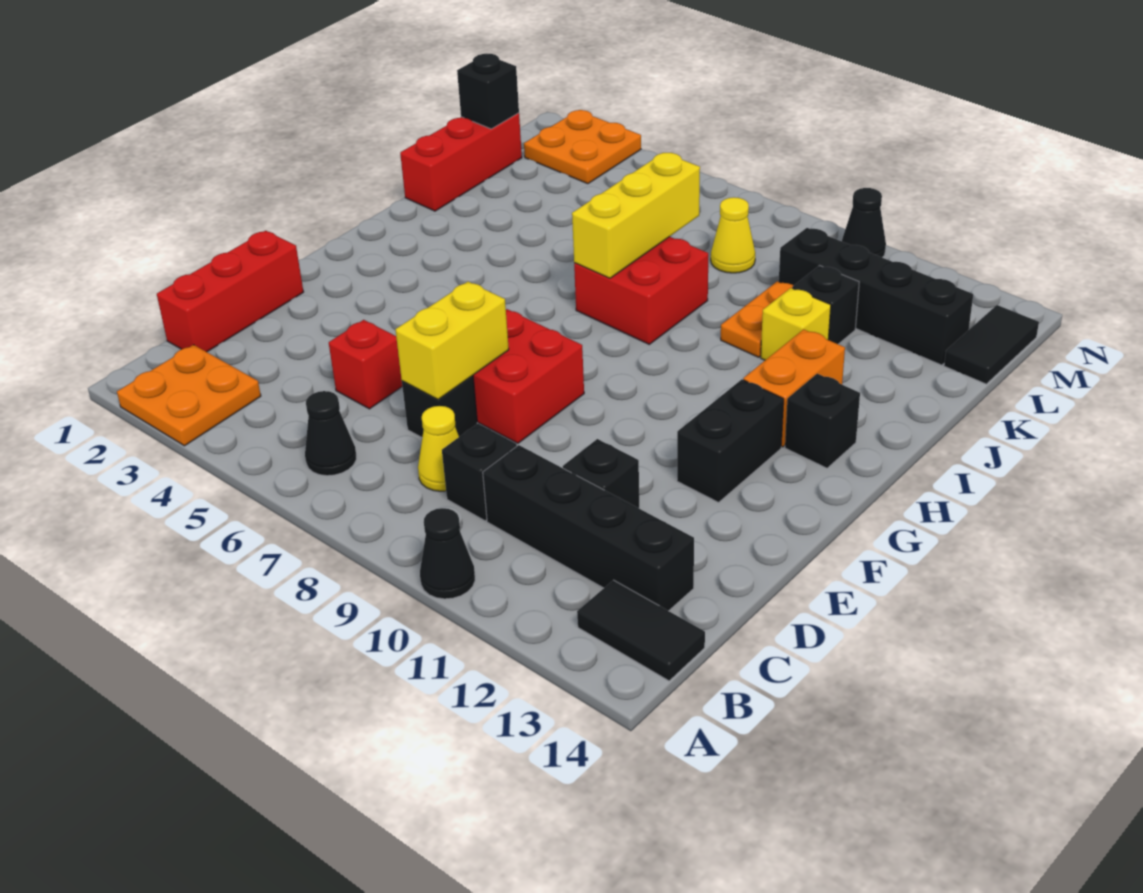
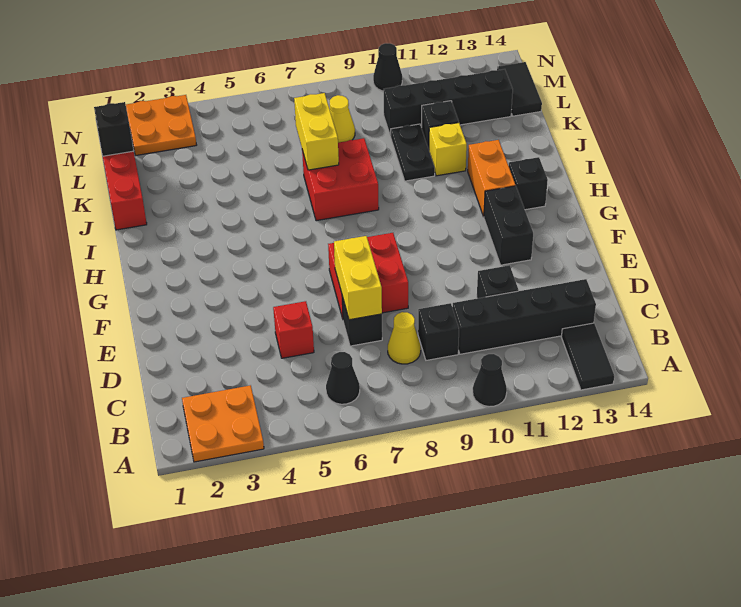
black tile B13:B14 level 1 -> black tile A13:B13 level 1
red brick C1:E1 level 1 -> none
yellow brick I7:K7 level 2 -> yellow brick J7:K7 level 2
orange plate J10:K10 level 1 -> black plate J10:K10 level 1

